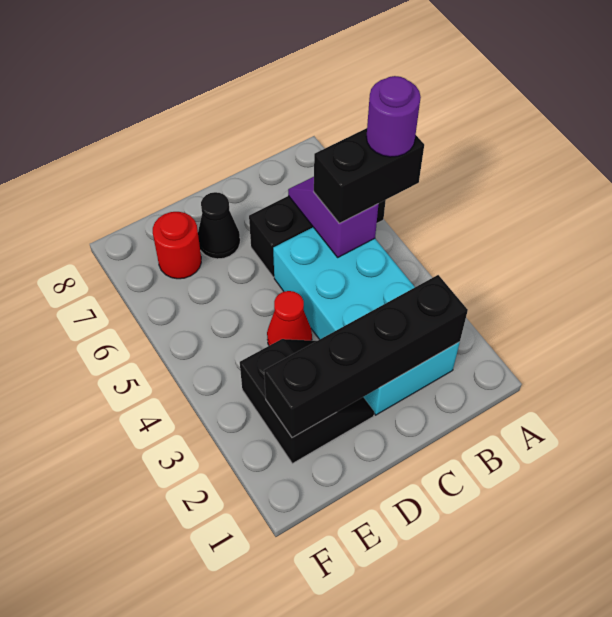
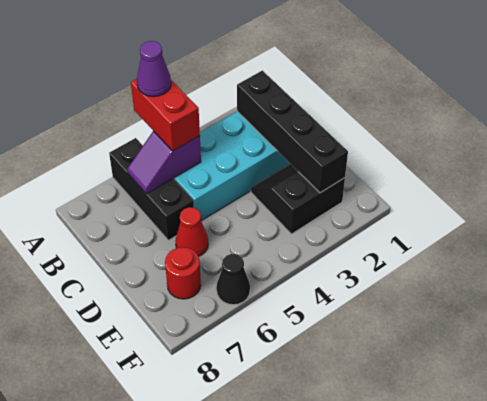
black brick A5:B5 level 3 -> red brick A5:B5 level 3
purple round brick A5 level 4 -> purple cone A5 level 4
red cone D4 level 1 -> red cone D6 level 1
black cone D7 level 1 -> black cone F6 level 1

